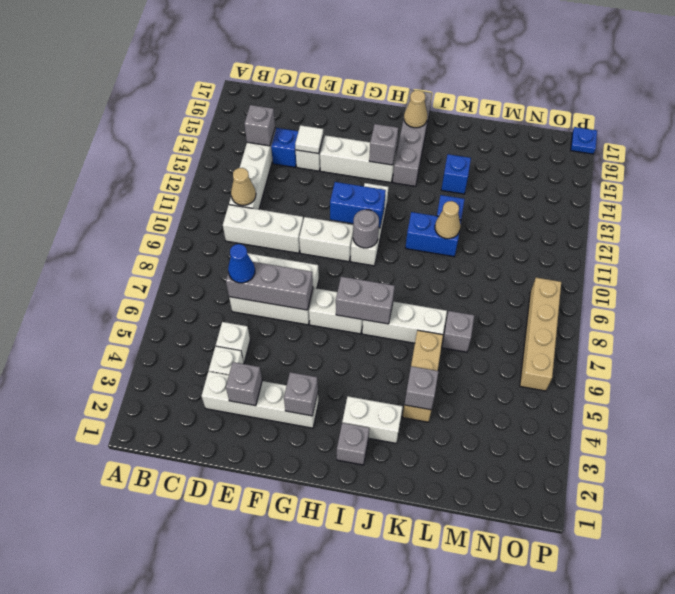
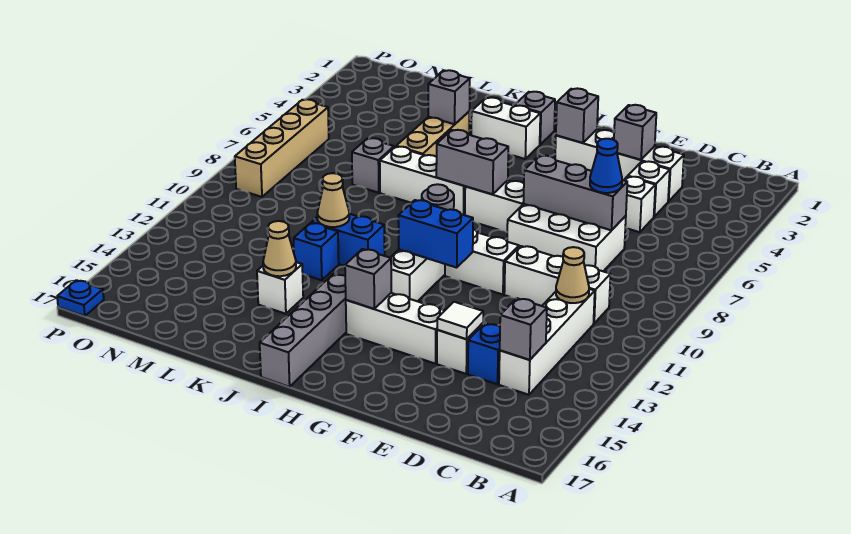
tan cone I16 level 2 -> tan cone K14 level 2
blue brick K14 level 1 -> white brick K14 level 1

